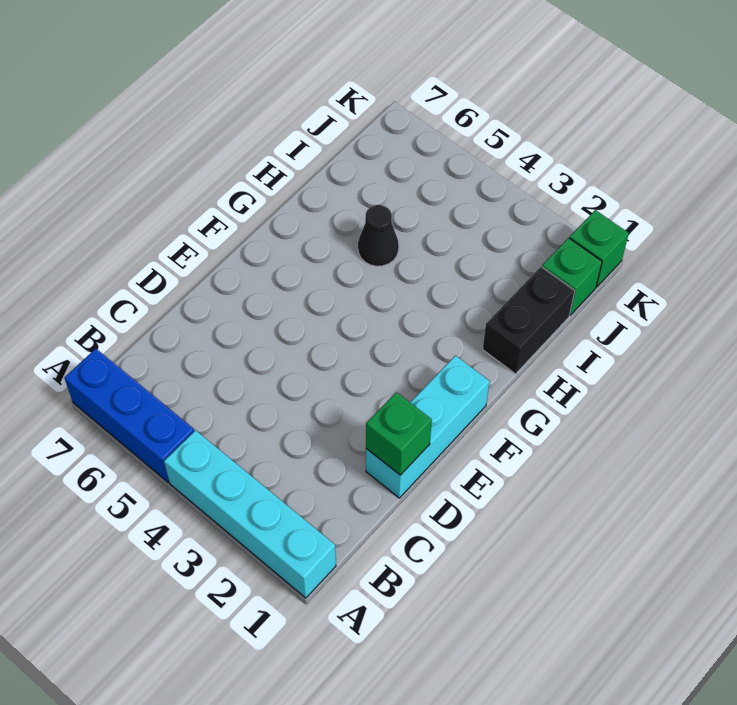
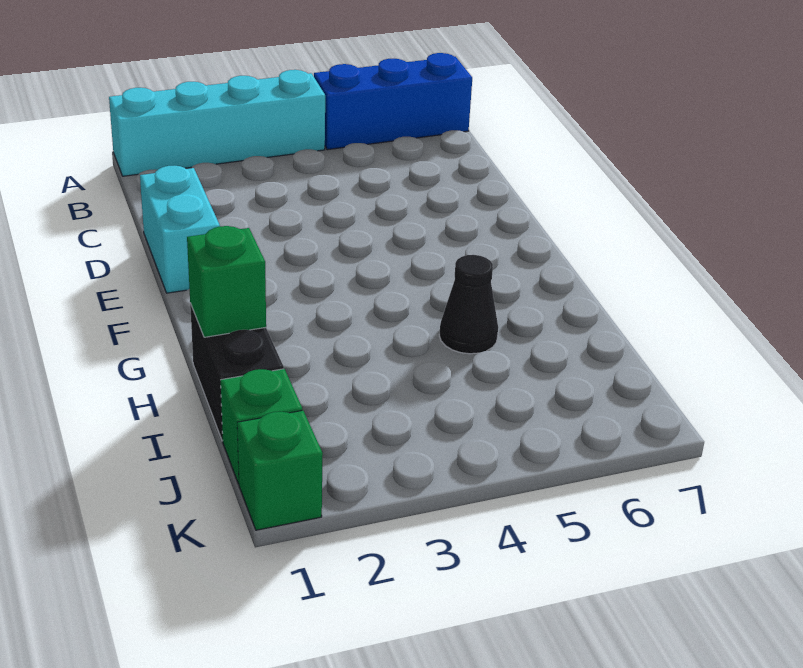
cyan brick D1:F1 level 1 -> cyan brick D1:E1 level 1
green brick D1 level 2 -> green brick H1 level 2

